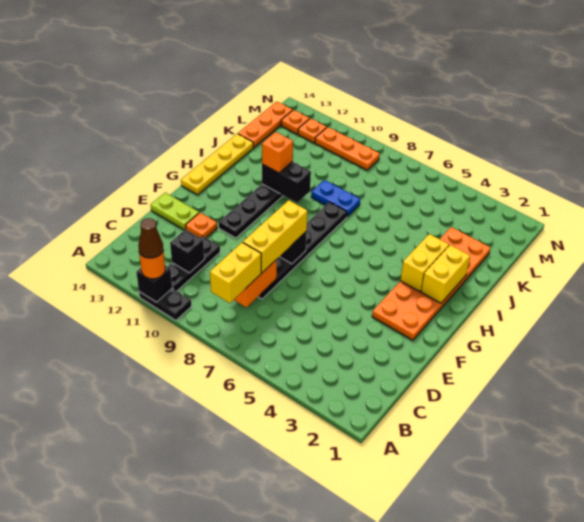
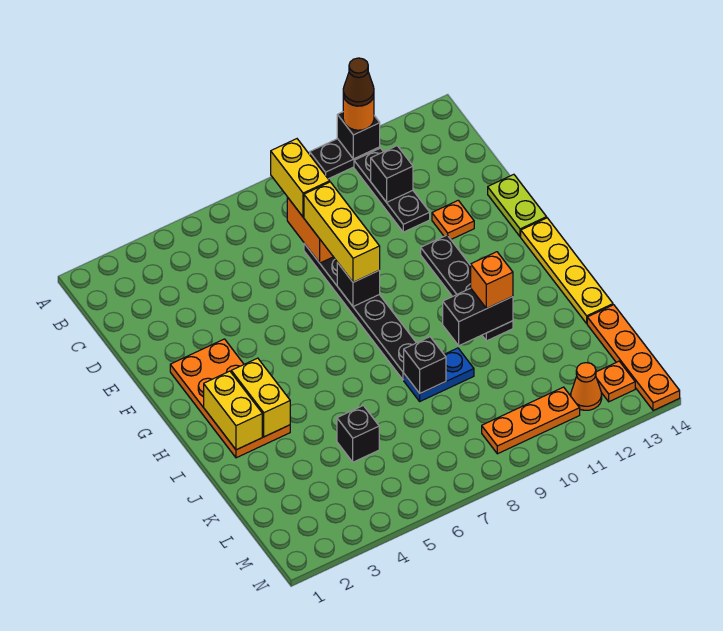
lime plate E13:E14 level 1 -> lime plate E14:F14 level 1
orange plate F2:K3 level 1 -> orange plate F2:I3 level 1
none -> black brick J8 level 2
none -> black brick K5 level 1
orange plate K14:M14 level 1 -> orange plate K14:N14 level 1
orange plate M12 level 1 -> orange cone M12 level 1

